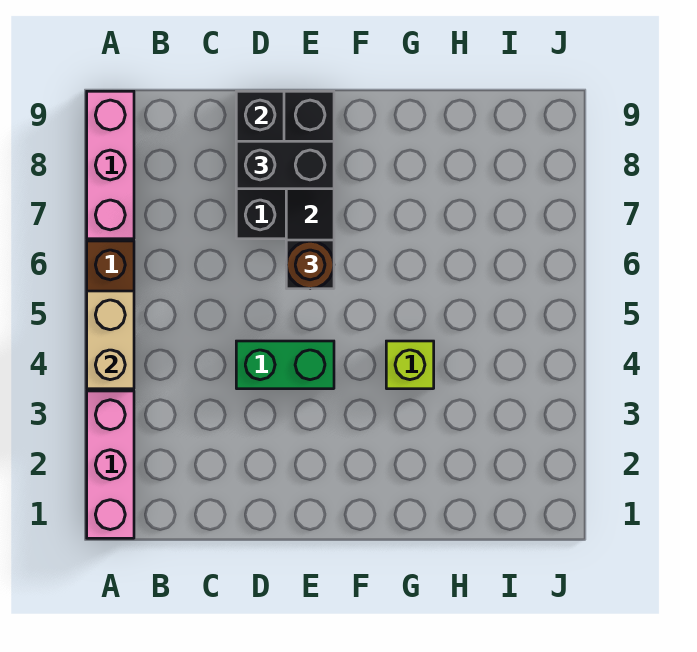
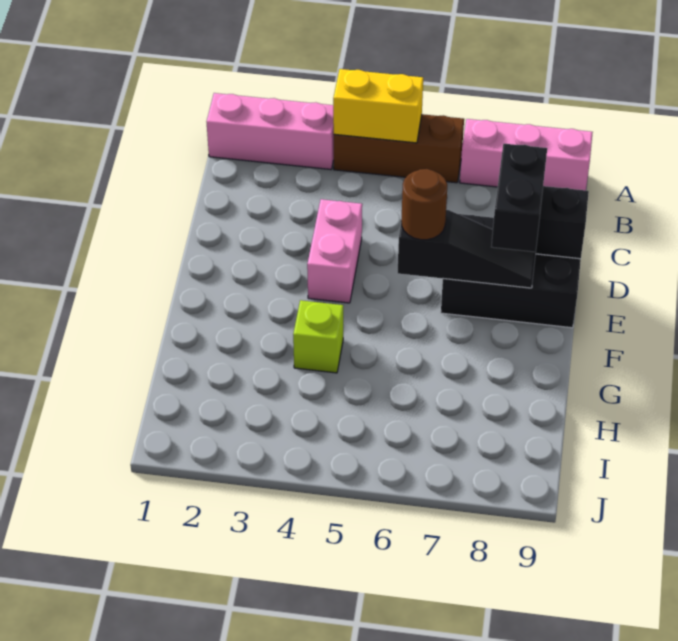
tan brick A4:A5 level 2 -> yellow brick A4:A5 level 2
green brick D4:E4 level 1 -> pink brick D4:E4 level 1

